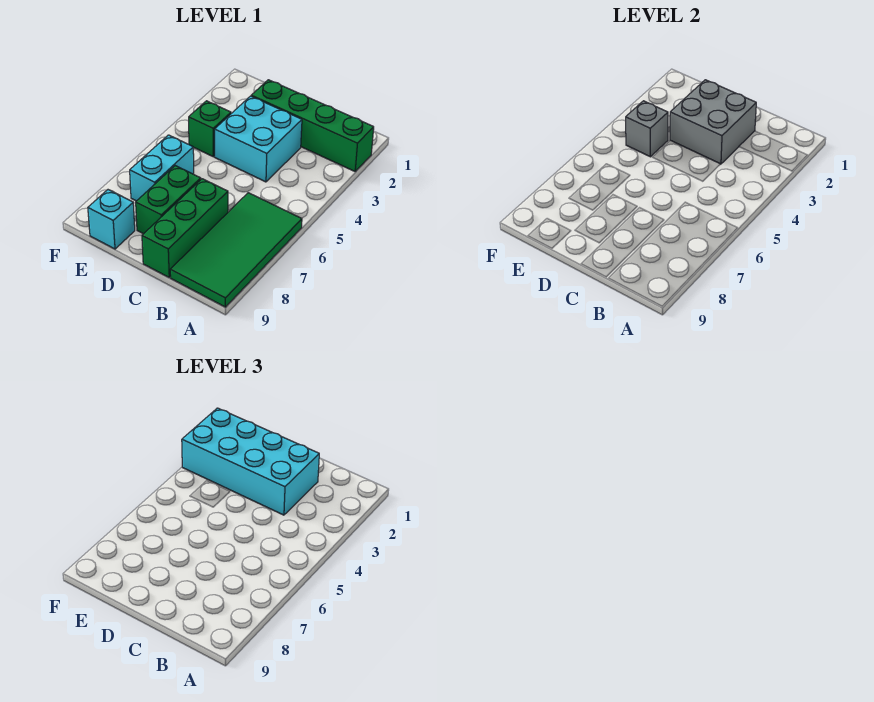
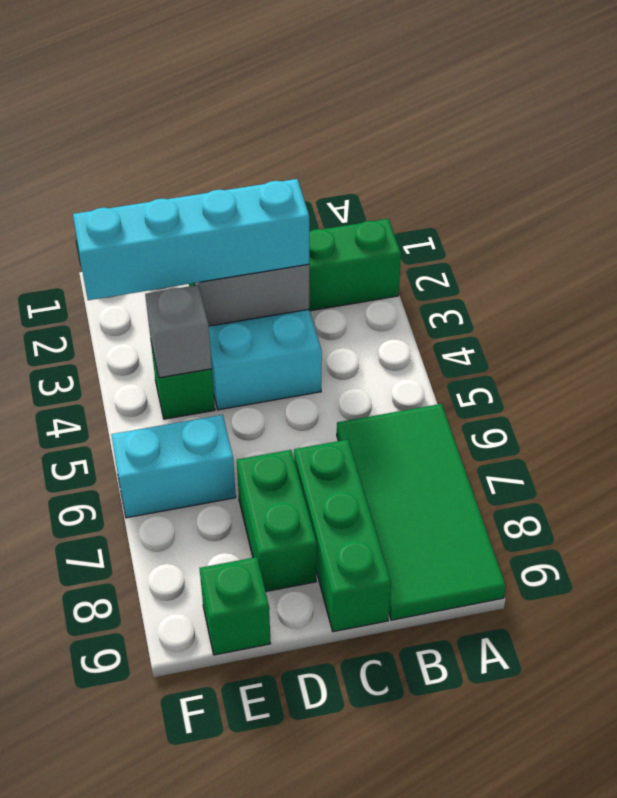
cyan brick C2:F3 level 3 -> cyan brick C3:F3 level 3
cyan brick E6:E7 level 1 -> cyan brick E6:F6 level 1
cyan brick E9 level 1 -> green brick E9 level 1

